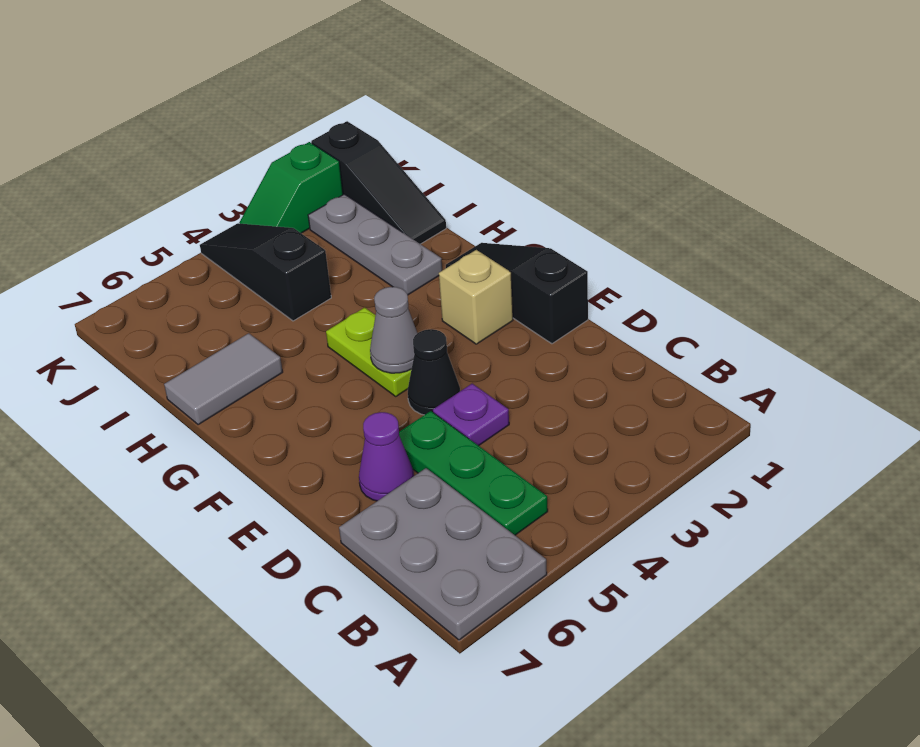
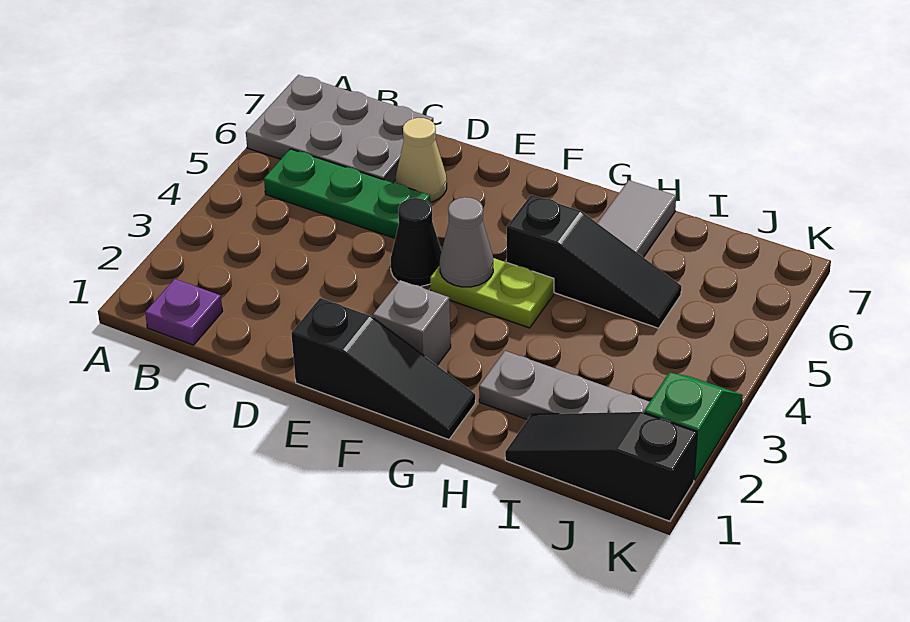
purple plate D4 level 1 -> purple plate B1 level 1
purple cone D6 level 1 -> tan cone D6 level 1
tan brick F2 level 1 -> grey brick F2 level 1
black slope I4:K4 level 1 top I -> black slope G5:I5 level 1 top G

